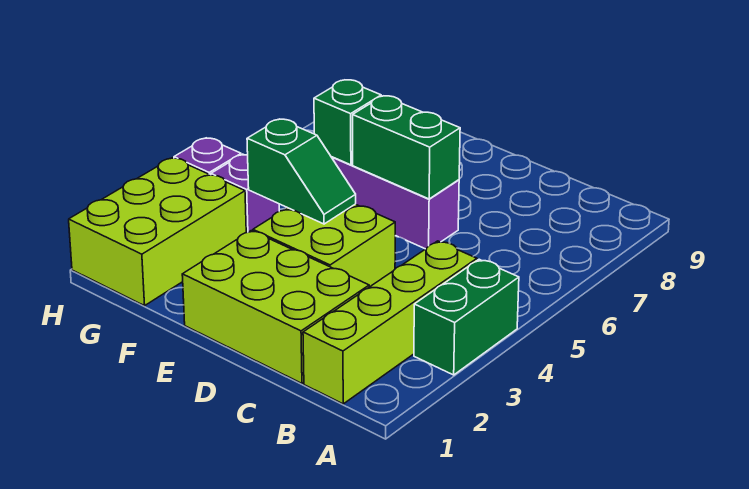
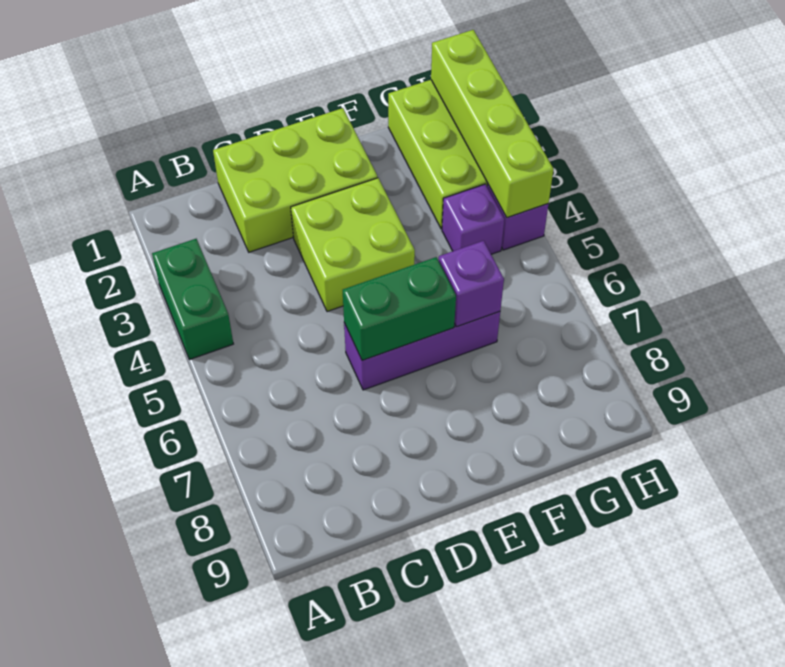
lime brick B1:B4 level 1 -> lime brick H1:H4 level 2
green slope E4:F4 level 2 top F -> none
green brick F6 level 2 -> purple brick F6 level 2

